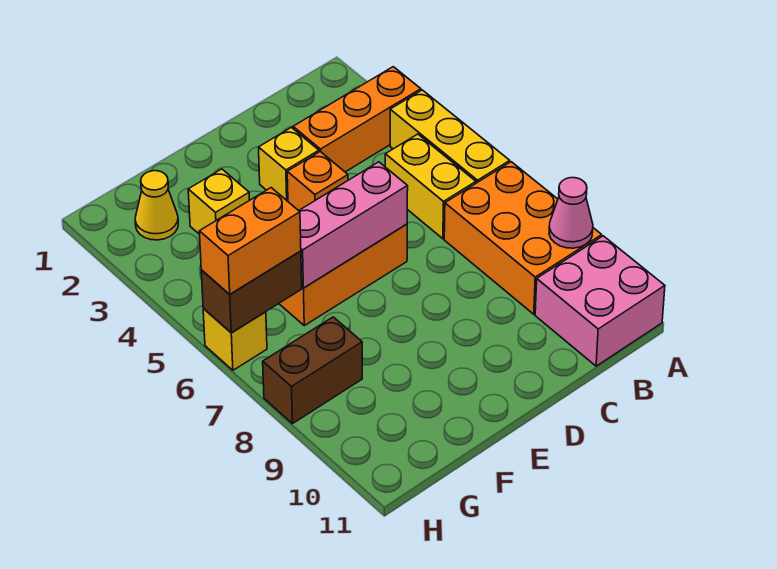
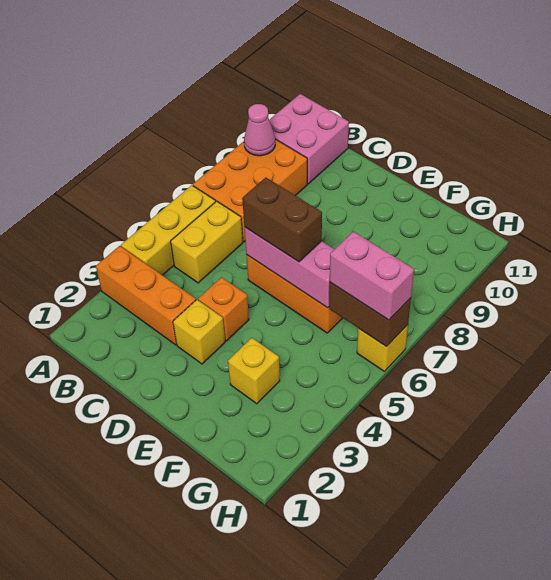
yellow cone G2 level 1 -> none
orange brick G6:H6 level 3 -> pink brick G6:H6 level 3
brown brick G8:H8 level 1 -> brown brick D6:E6 level 3

